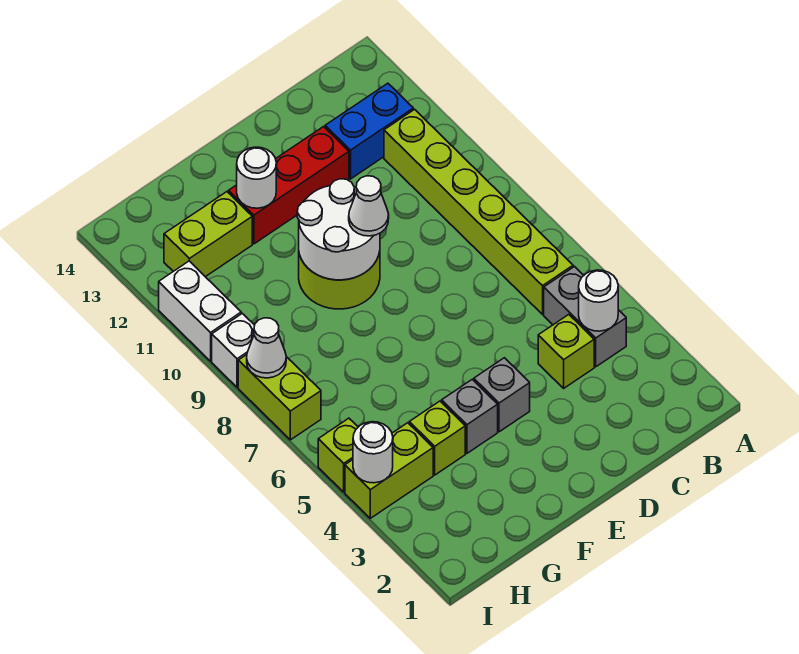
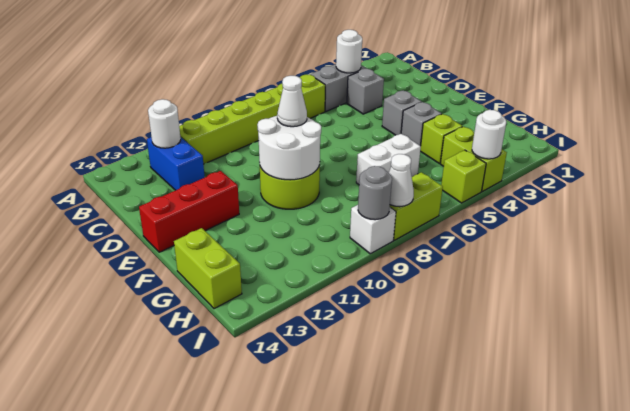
lime brick C4 level 1 -> grey brick C4 level 1
red brick D12:F12 level 1 -> red brick E12:E14 level 1
white round brick F12 level 2 -> white round brick B12 level 2
lime brick G12:H12 level 1 -> lime brick G14:H14 level 1
none -> grey round brick I9 level 2
white brick I10:I11 level 1 -> white brick G6:G7 level 1

